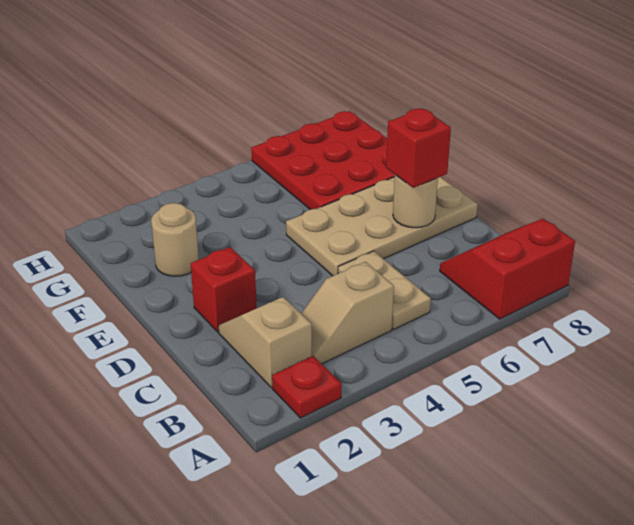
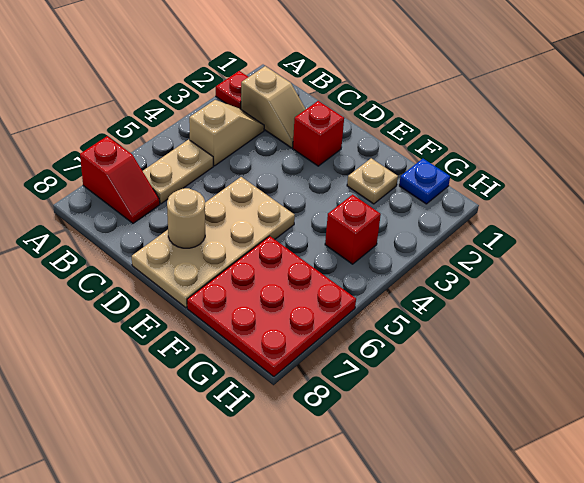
red slope A7:B8 level 1 top A -> red slope A7:B7 level 1 top A
tan plate B5:C5 level 1 -> tan plate B5:B6 level 1
red brick D7 level 3 -> red brick G4 level 1
tan round brick F2 level 1 -> tan plate F2 level 1
none -> blue plate G1 level 1

